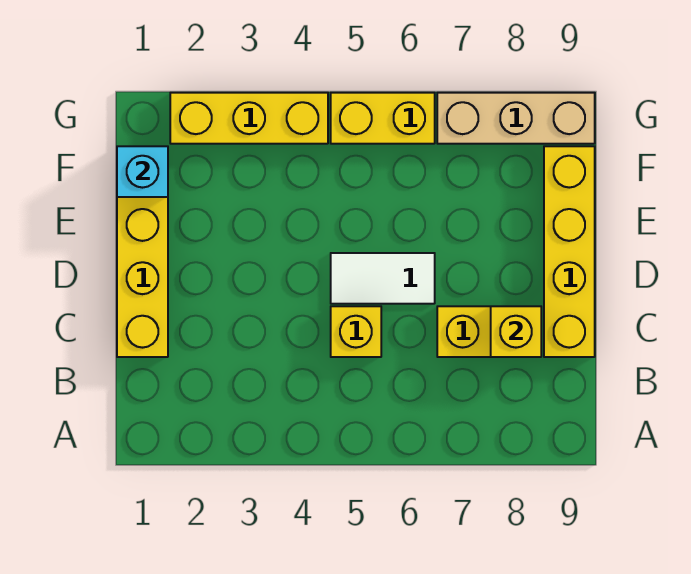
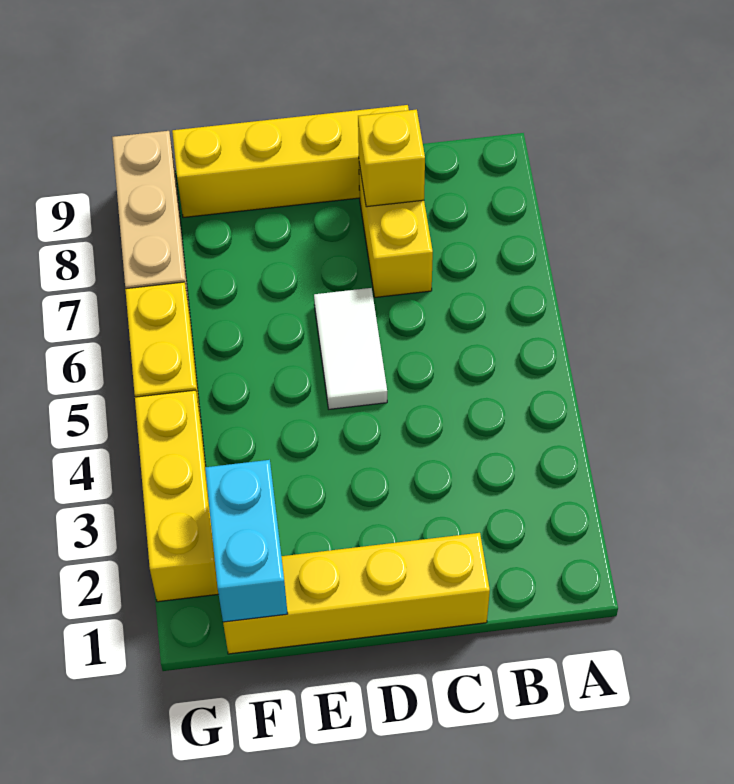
yellow brick C5 level 1 -> none
cyan brick F1 level 2 -> cyan brick F1:F2 level 2

